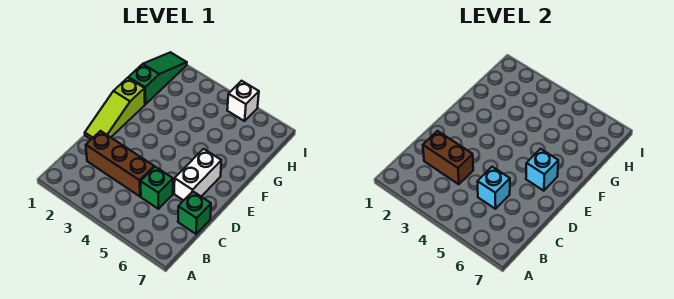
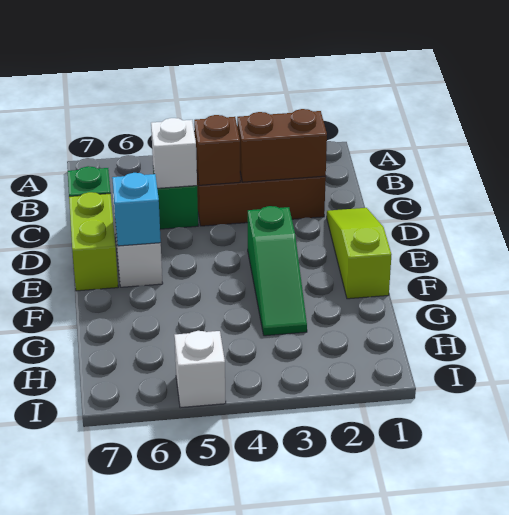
none -> brown brick C4 level 2
cyan brick C5 level 2 -> white brick C5 level 2
none -> lime brick D7:E7 level 1
green slope G1:I1 level 1 top G -> green slope E3:G3 level 1 top E

